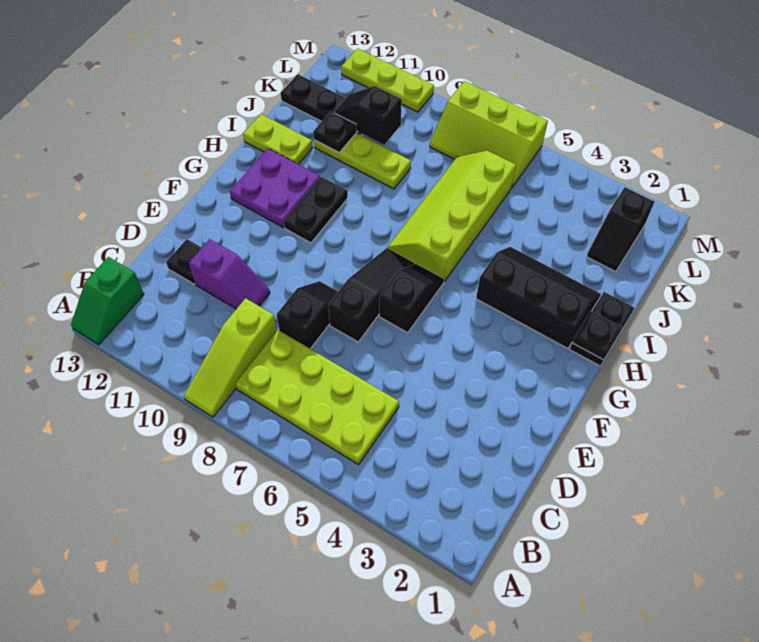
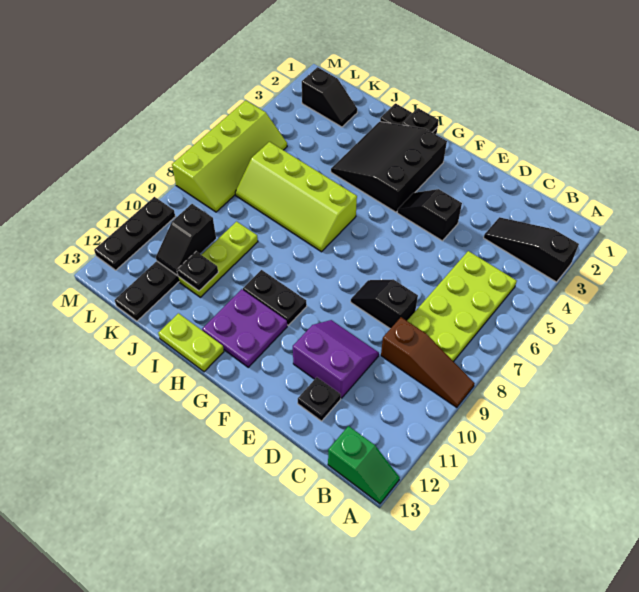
lime slope A9:C9 level 1 top C -> brown slope A9:C9 level 1 top C
purple slope D10:D11 level 1 top 11 -> purple slope D10:E11 level 1 top 11
black slope E7:G7 level 1 top E -> black slope A3:C3 level 1 top A
black slope F6:G6 level 1 top F -> black slope E4:F4 level 1 top E
black slope H2:I4 level 1 top H -> black slope G2:I4 level 1 top G
lime plate I12:I13 level 1 -> lime plate H13:I13 level 1
lime slope L6:M8 level 1 top M -> lime slope L5:M8 level 1 top M
lime plate M10:M12 level 1 -> black plate M10:M12 level 1

